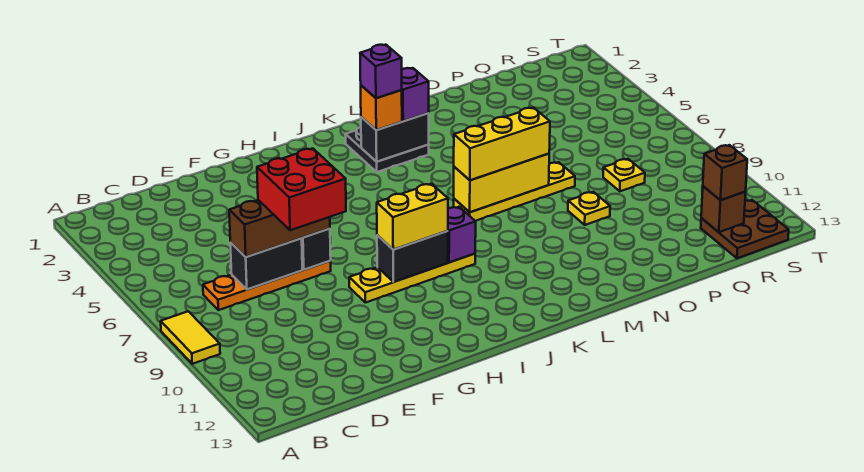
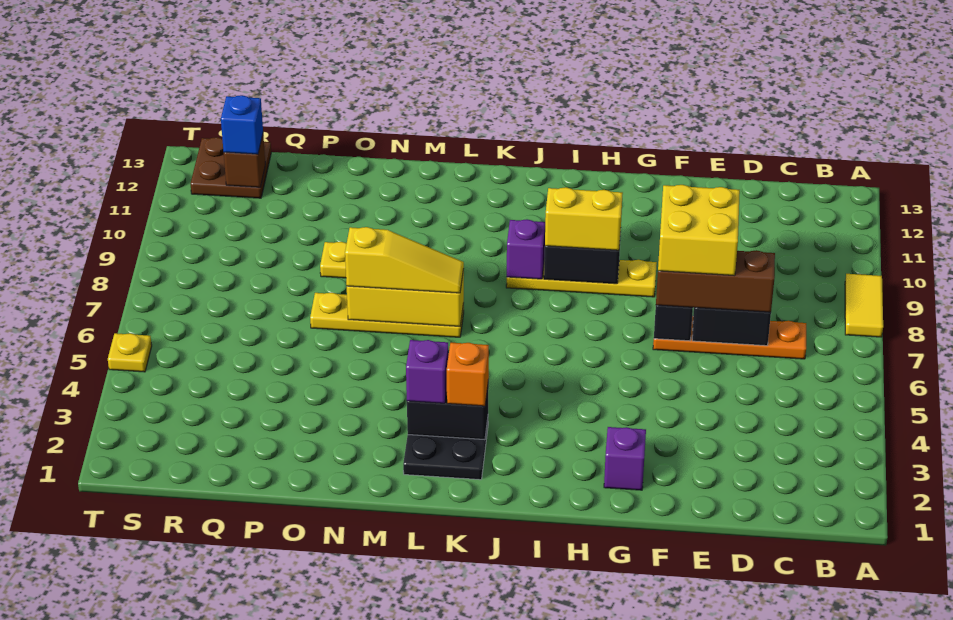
red brick E7:F8 level 4 -> yellow brick E7:F8 level 4
purple brick K3 level 4 -> purple brick G2 level 1
yellow brick L7:N7 level 3 -> yellow slope L7:N7 level 3 top N
yellow plate Q8 level 1 -> yellow plate T5 level 1
brown brick R12 level 3 -> blue brick R12 level 3

